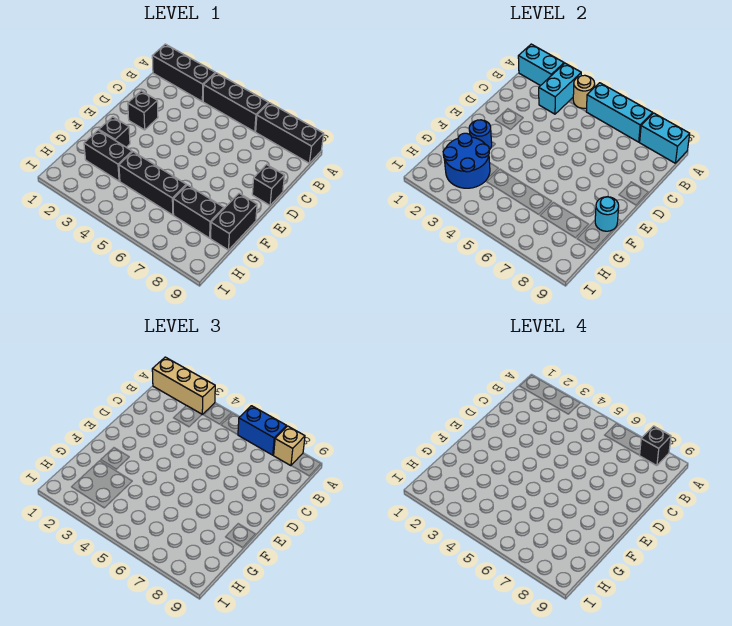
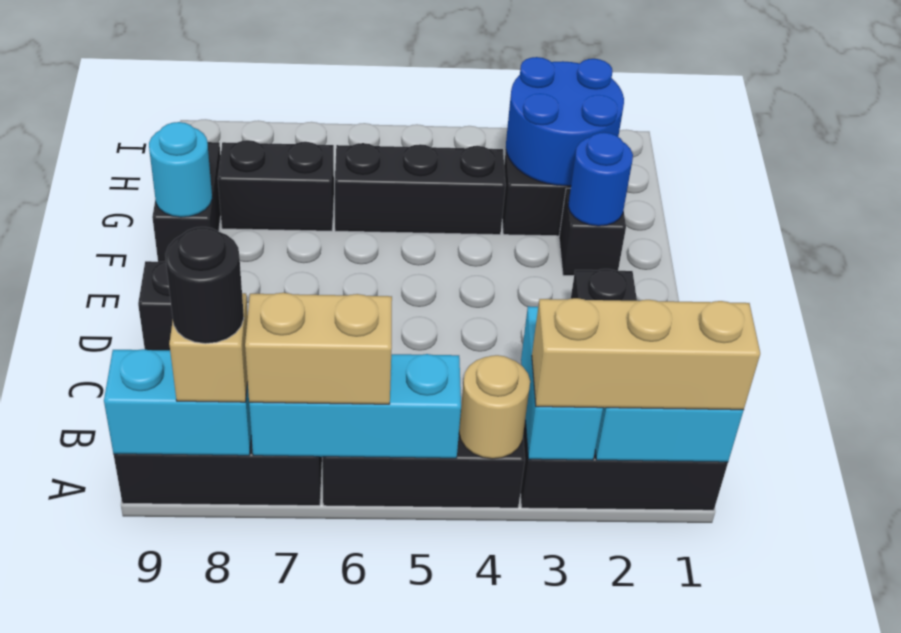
blue brick A6:A7 level 3 -> tan brick A6:A7 level 3
black brick A8 level 4 -> black round brick A8 level 4

